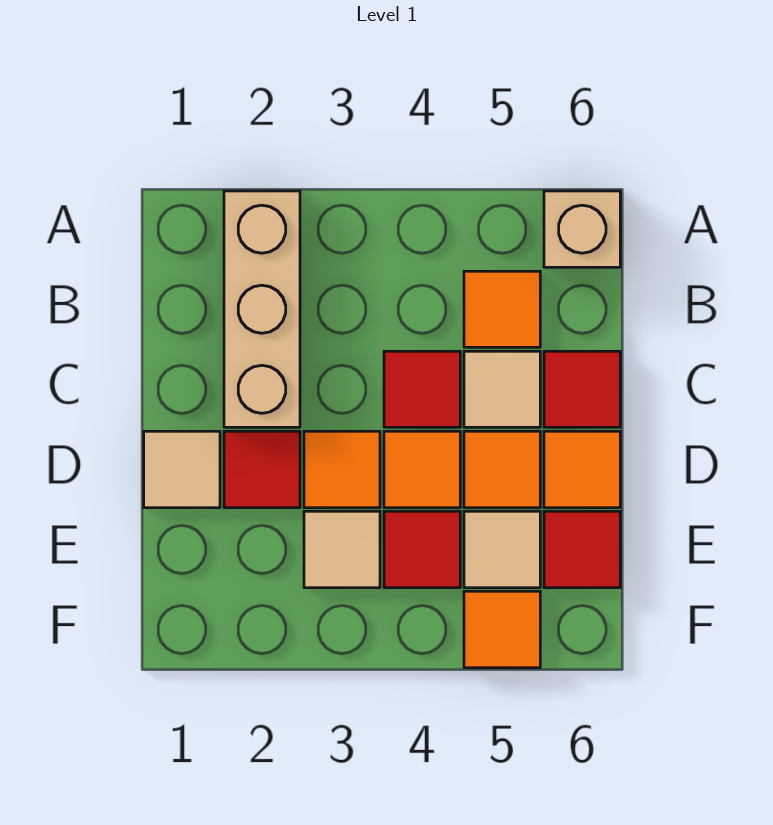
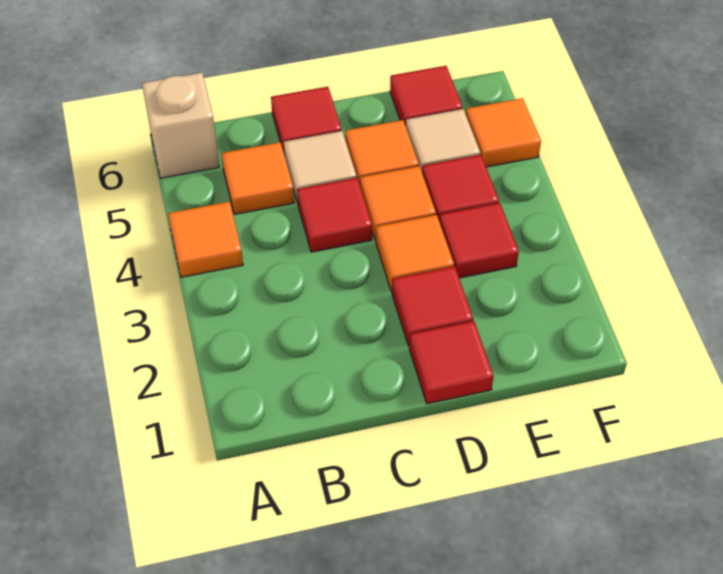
tan brick A2:C2 level 1 -> none
tan tile D1 level 1 -> red tile D1 level 1
orange tile D6 level 1 -> orange tile A4 level 1
tan tile E3 level 1 -> red tile E3 level 1

